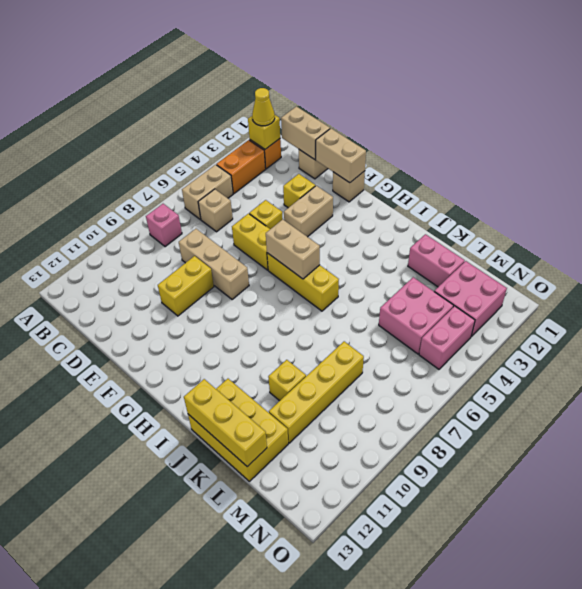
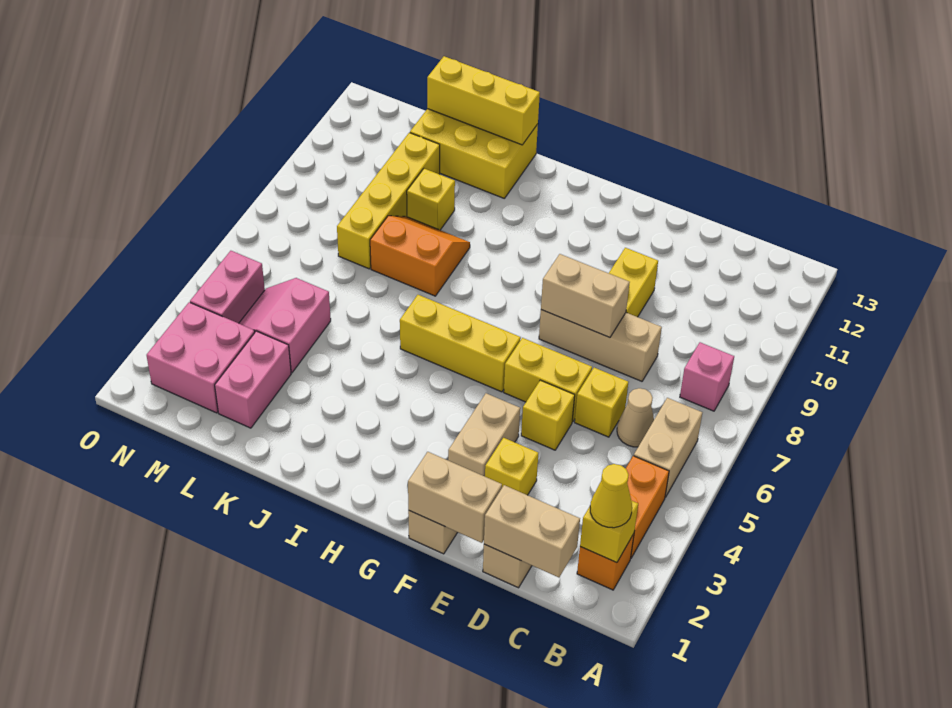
tan brick C6 level 1 -> tan cone C6 level 1
none -> yellow brick D6 level 1
tan brick G6:H6 level 2 -> tan brick E8:F8 level 2
none -> orange slope J8:K9 level 1 top 8
pink brick K2:L2 level 1 -> pink brick L2:L3 level 1
pink brick L4:M5 level 1 -> pink slope L4:M5 level 1 top L

